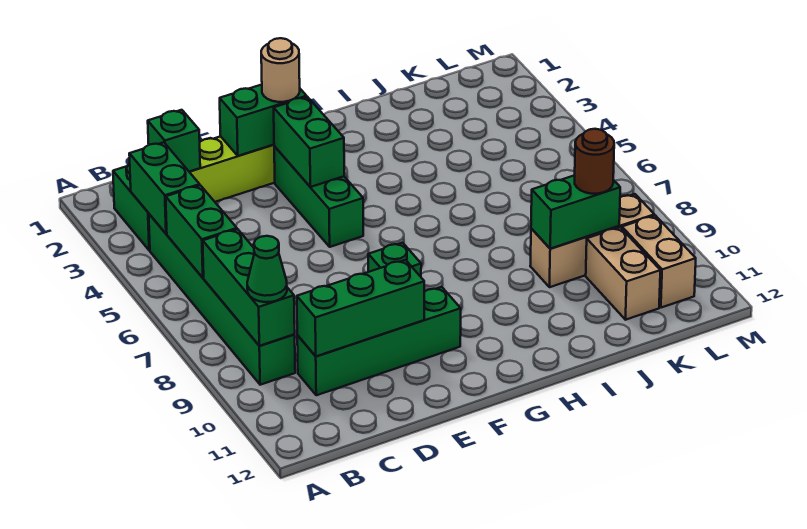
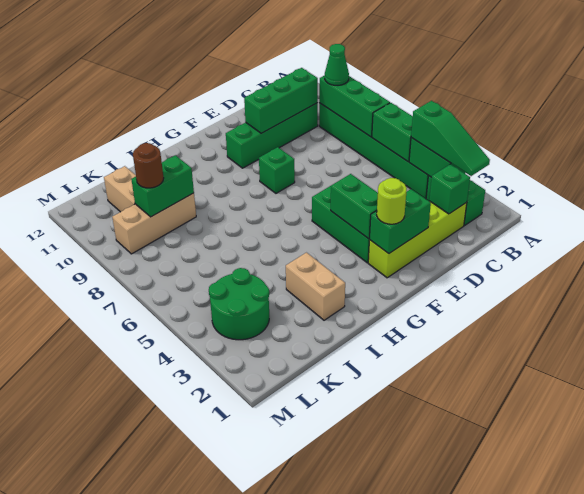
none -> green slope B2:B4 level 3 top 4
tan round brick F2 level 3 -> lime round brick F2 level 3
none -> green round brick K3:L4 level 1
tan brick L10:L11 level 1 -> tan brick I2:I3 level 1

